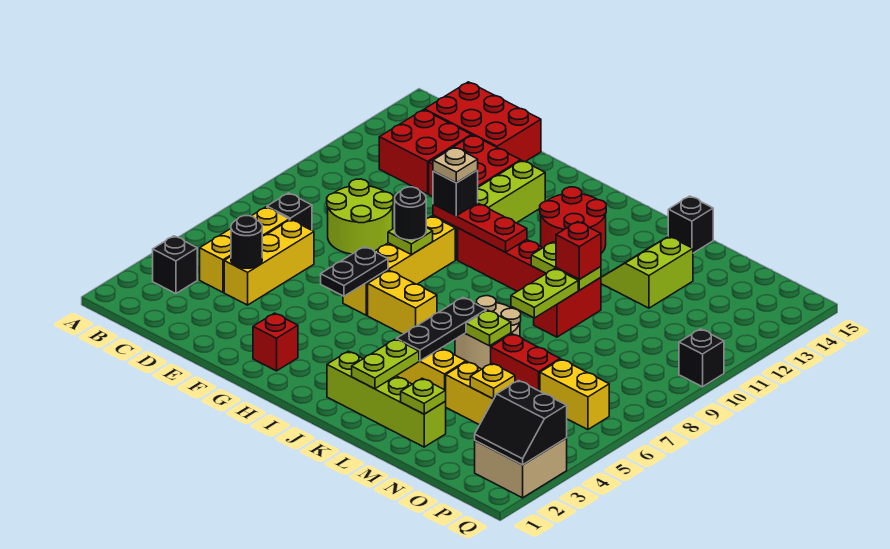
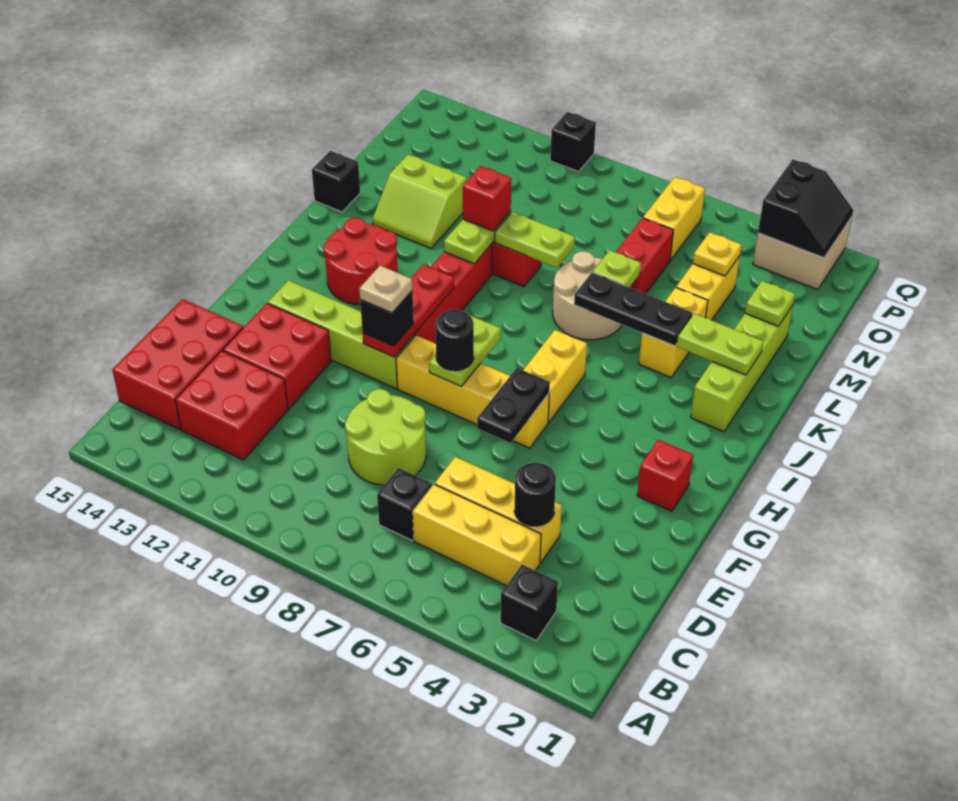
black plate G5:G6 level 2 -> black plate F6:G6 level 2
lime plate G8 level 2 -> lime plate G8:H8 level 2

